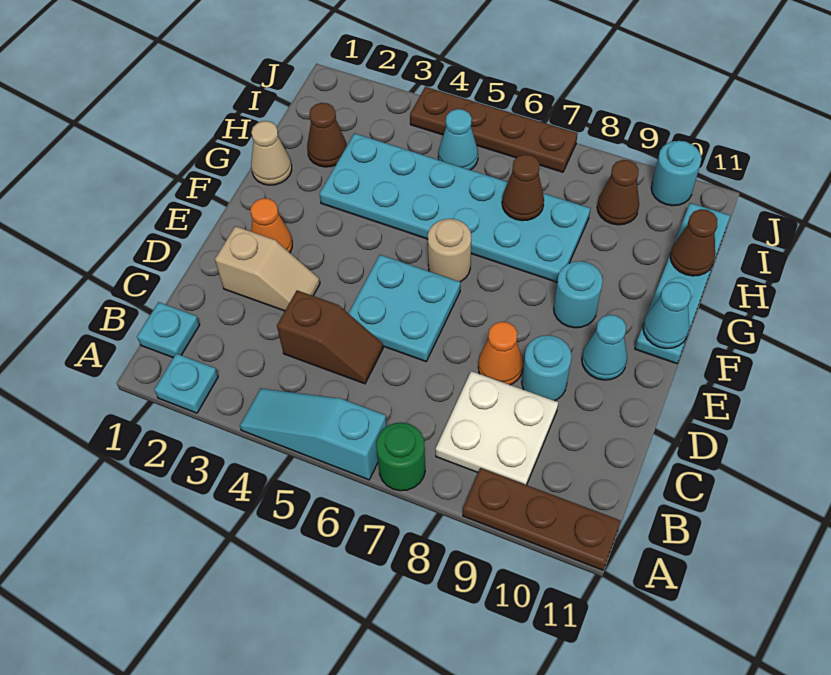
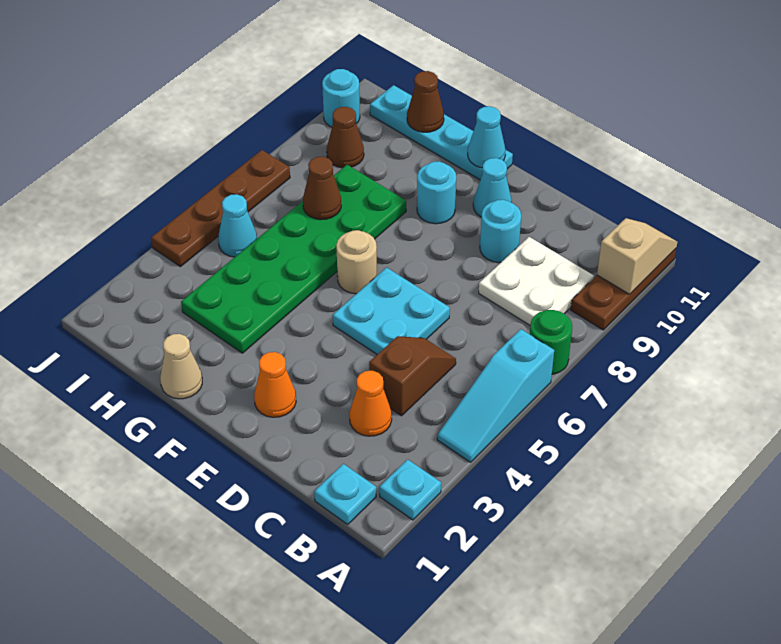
tan slope D2:D3 level 1 top 2 -> tan slope A10:A11 level 2 top 10
orange cone D8 level 1 -> orange cone C3 level 1
cyan plate G3:H8 level 1 -> green plate G3:H8 level 1
brown cone H2 level 1 -> none

